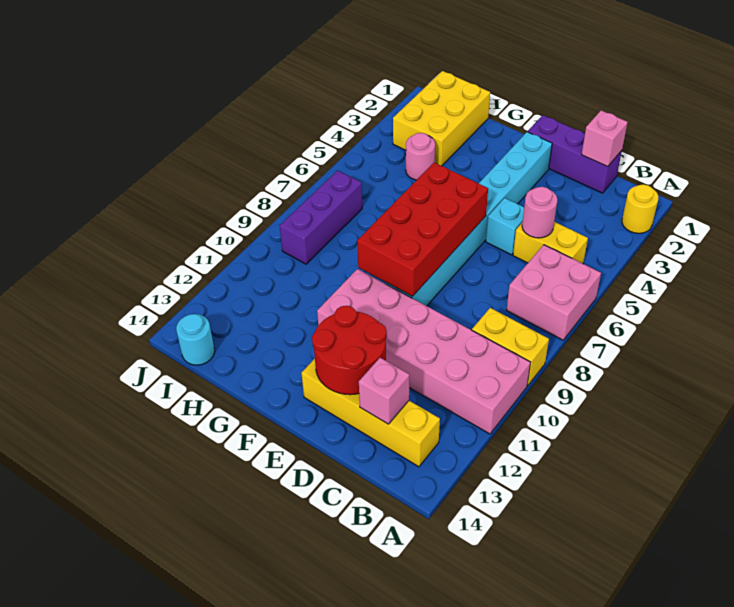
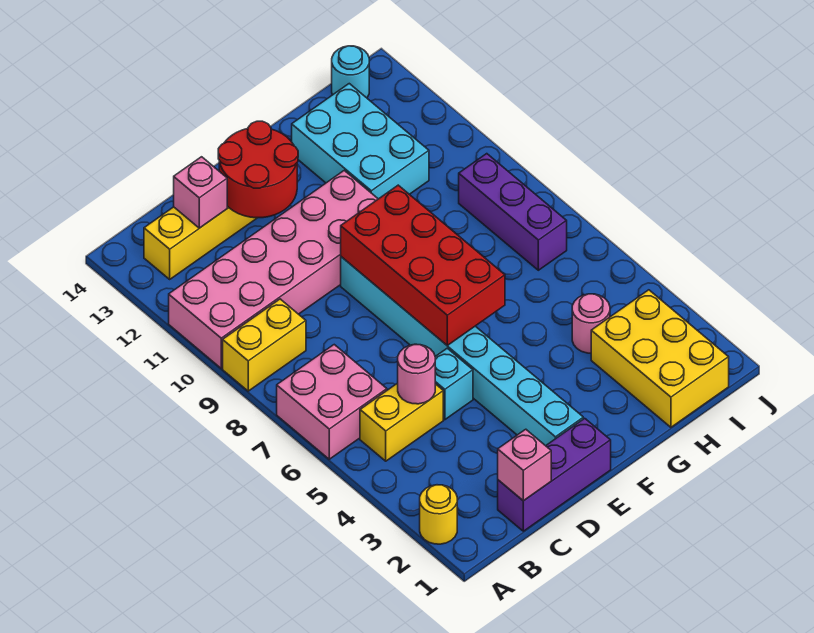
none -> cyan brick G11:H13 level 1

